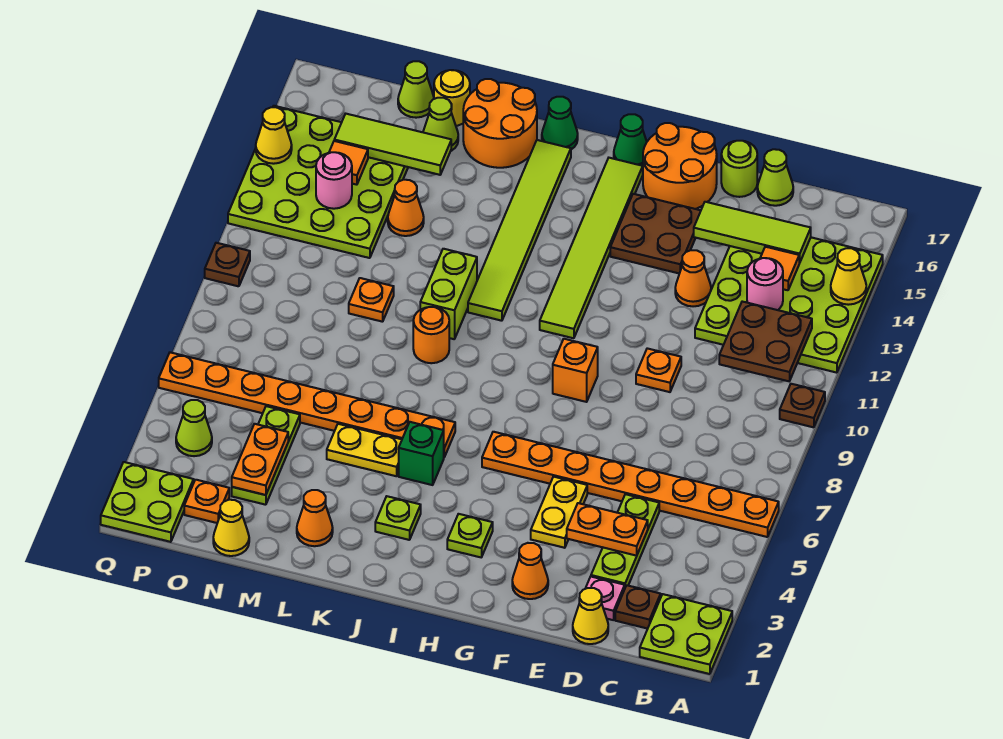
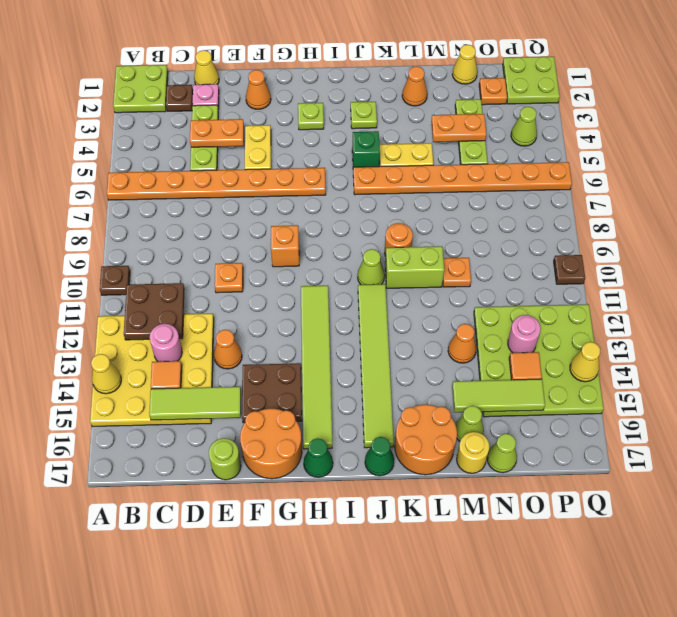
lime plate A12:D15 level 1 -> yellow plate A12:D15 level 1
lime cone D17 level 1 -> lime cone J10 level 1
lime brick K10:K11 level 1 -> lime brick K10:L10 level 1
orange plate N3:N4 level 2 -> orange plate M4:N4 level 2

